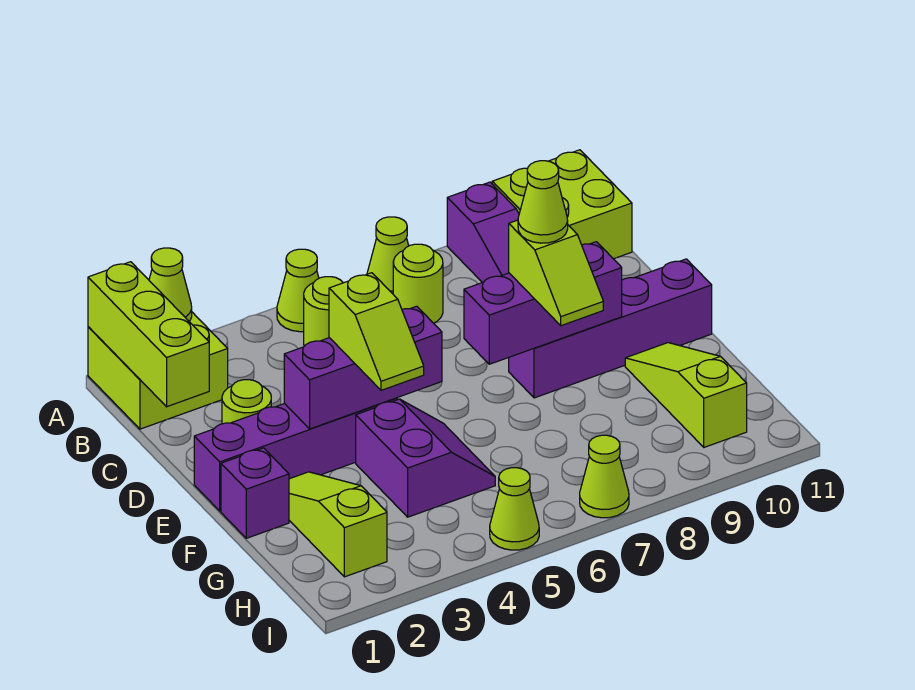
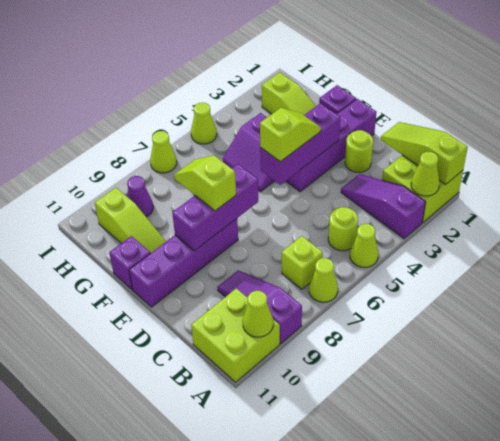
lime brick A1:C1 level 2 -> lime slope A1:C1 level 2 top A
none -> purple slope A3:C3 level 1 top A
lime round brick B7 level 1 -> lime brick B7 level 1
lime slope E4:F4 level 3 top E -> lime slope E4:E5 level 3 top 5
lime cone E8 level 4 -> lime cone A10 level 2
none -> purple brick F11 level 1
none -> purple cone H9 level 1

